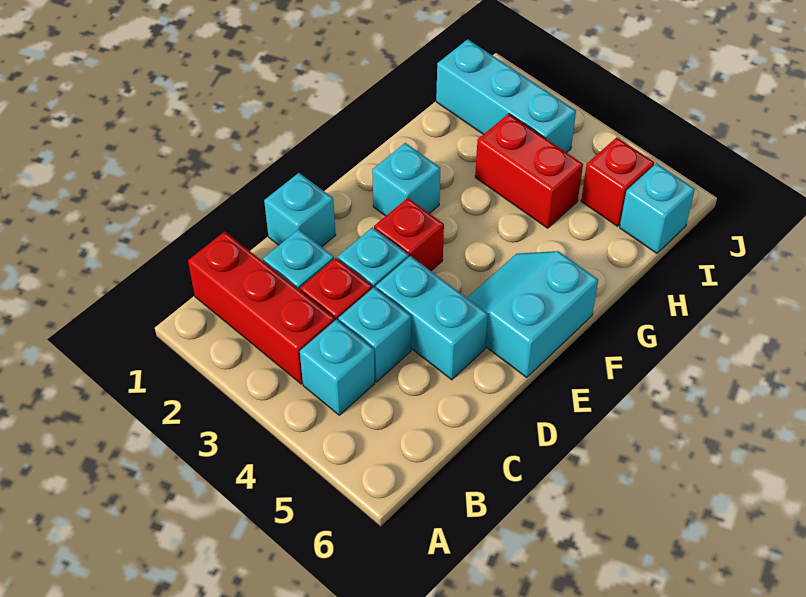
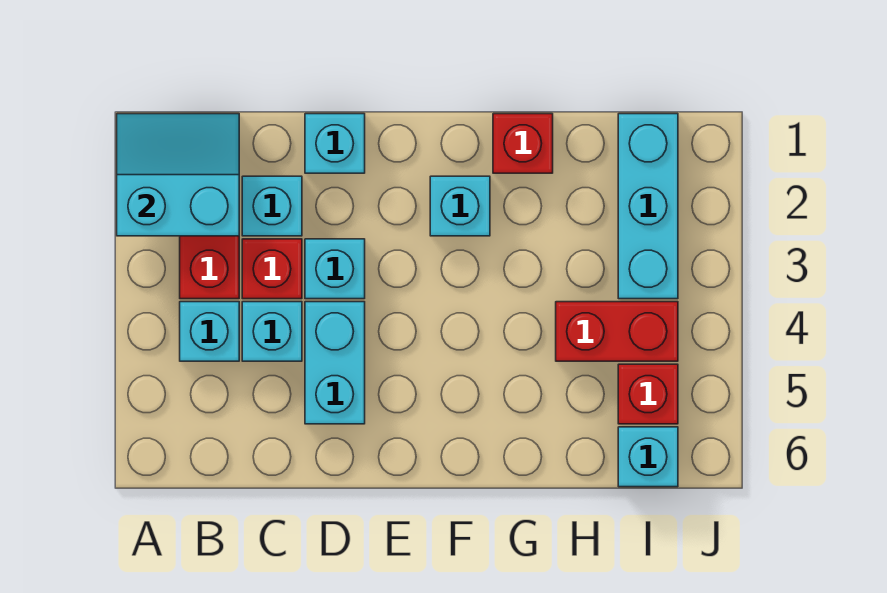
red brick E3 level 1 -> red brick G1 level 1
cyan slope E5:F6 level 1 top 6 -> cyan slope A1:B2 level 2 top 2
red brick H3:H4 level 1 -> red brick H4:I4 level 1

